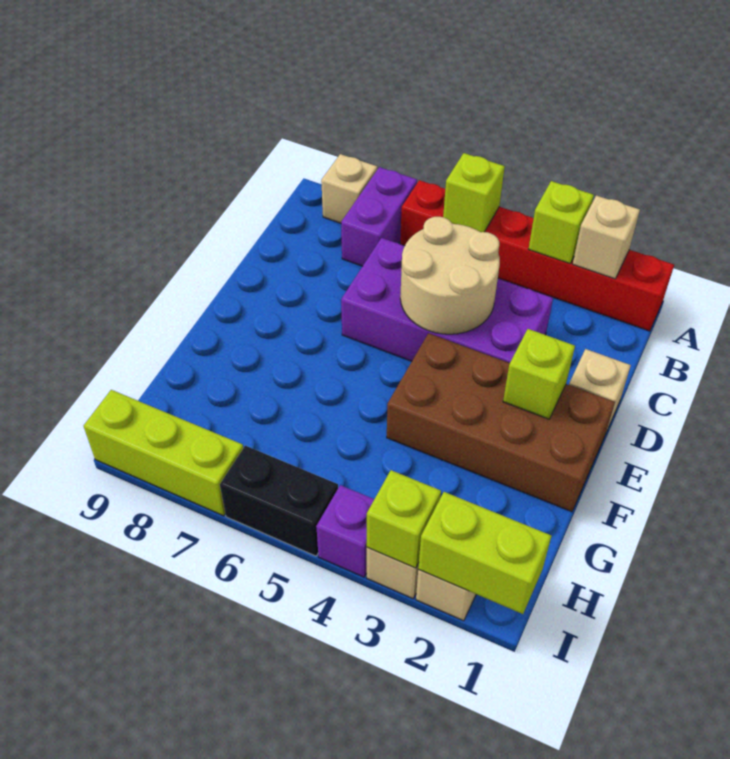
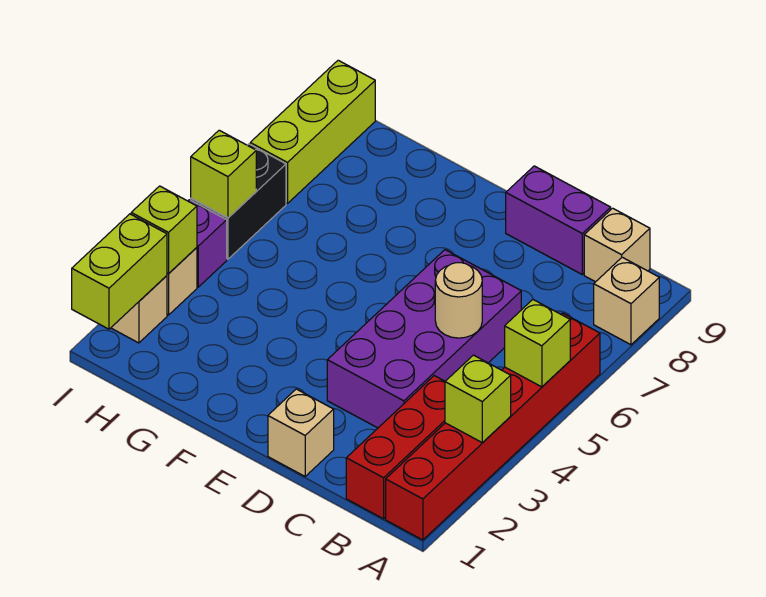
tan brick A2 level 2 -> tan brick B9 level 1
purple brick A7:B7 level 1 -> purple brick C9:D9 level 1
none -> red brick B1:B3 level 1
tan round brick C4:D5 level 2 -> tan round brick C5 level 2
brown brick E1:F4 level 1 -> none
lime brick E2 level 2 -> lime brick I5 level 2

